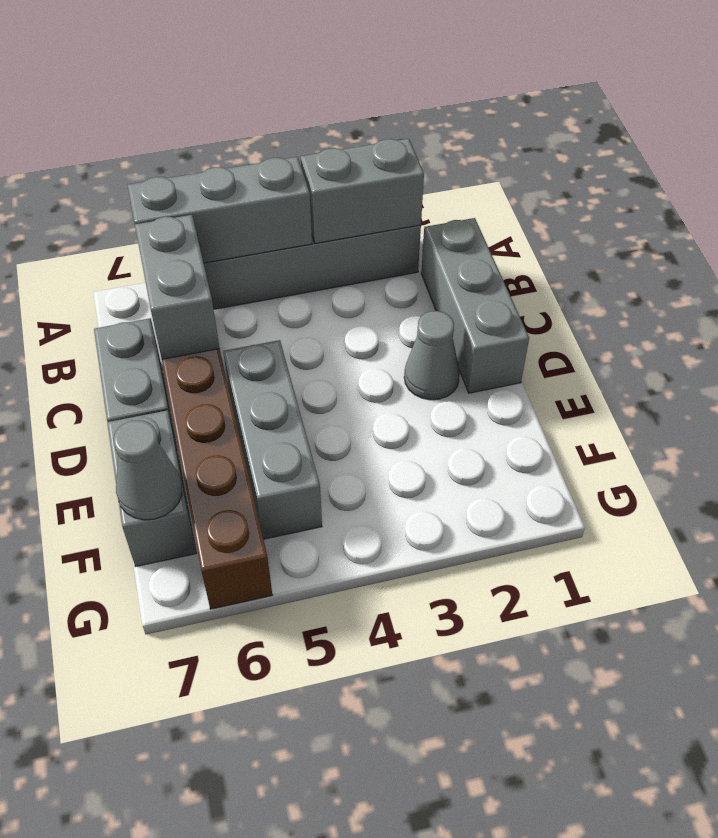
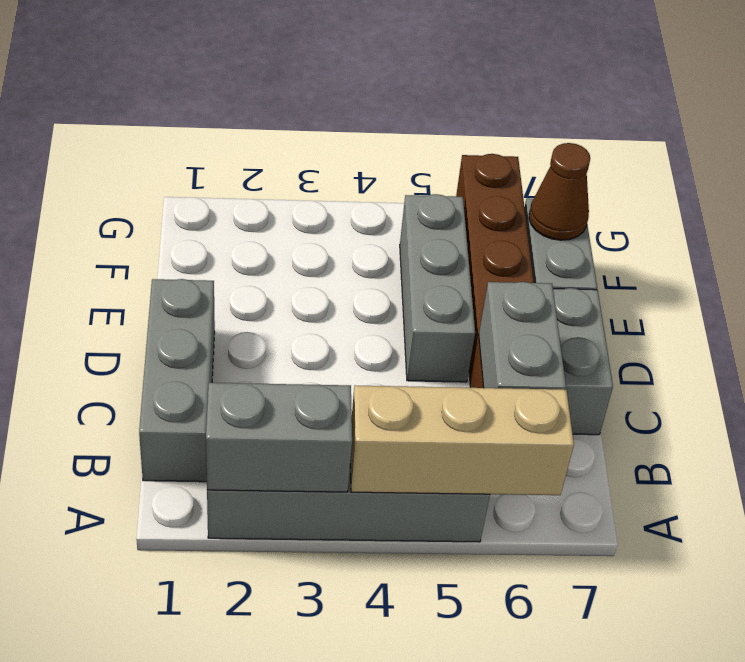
grey brick A4:A6 level 2 -> tan brick A4:A6 level 2
grey cone D2 level 1 -> none
grey cone F7 level 2 -> brown cone F7 level 2

